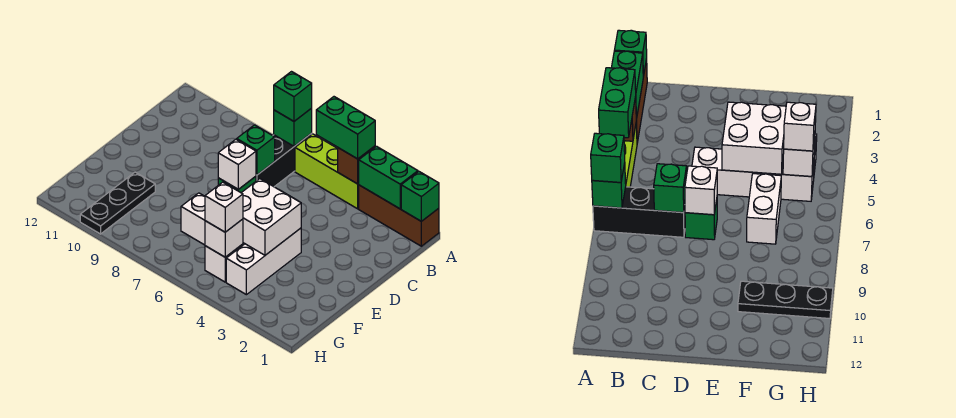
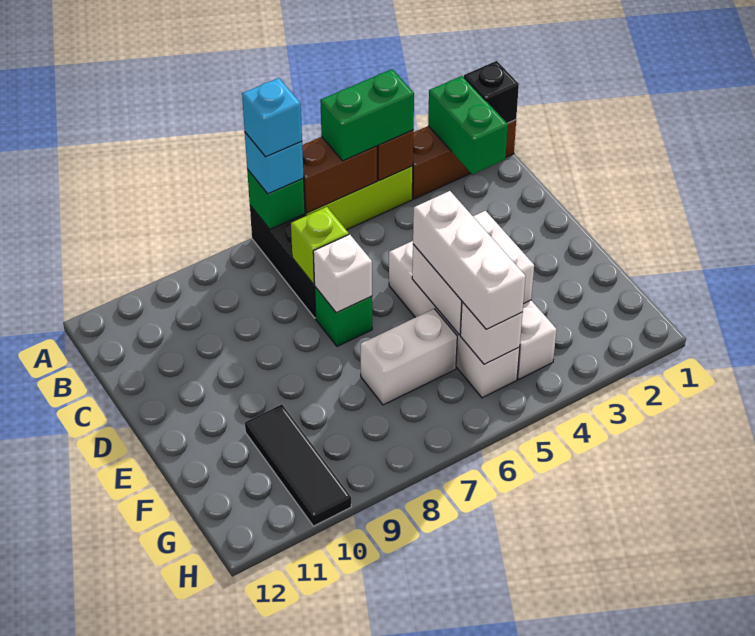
green brick A1 level 2 -> black brick A1 level 2
green brick A2:A3 level 2 -> green brick A2:B2 level 2
none -> brown brick A5:A6 level 2
green brick A7 level 3 -> cyan brick A7 level 3
none -> cyan brick A7 level 4
green brick C7 level 2 -> lime brick C7 level 2
black plate F10:H10 level 1 -> black tile F10:H10 level 1
white brick G5 level 3 -> white brick E5:G5 level 3

